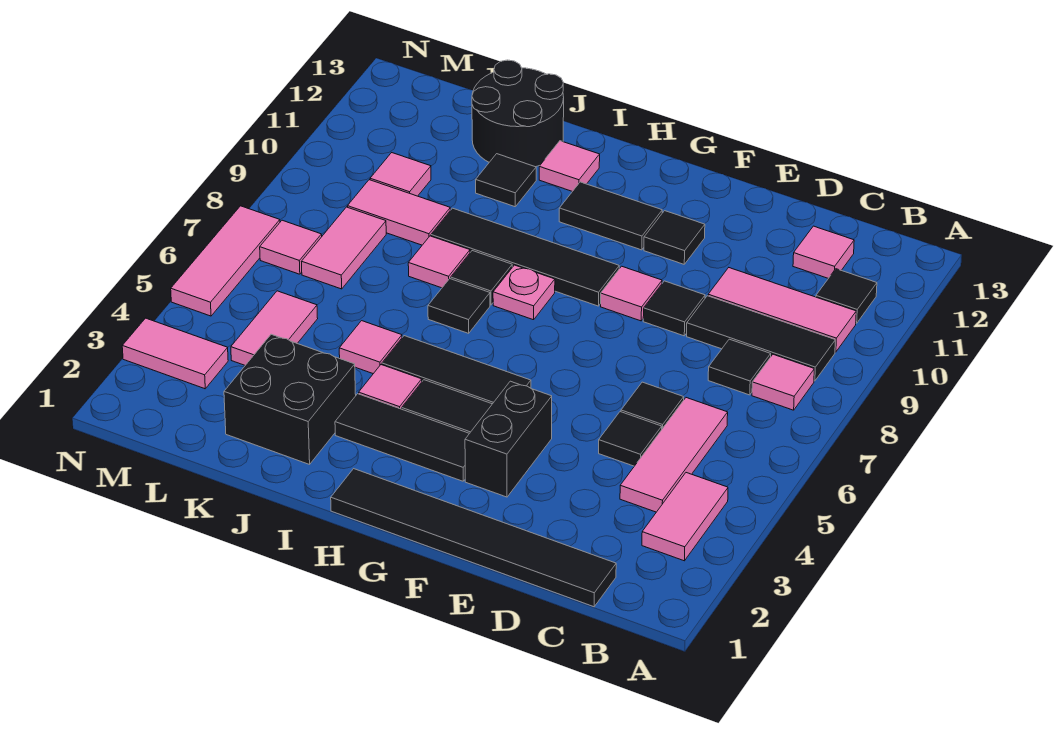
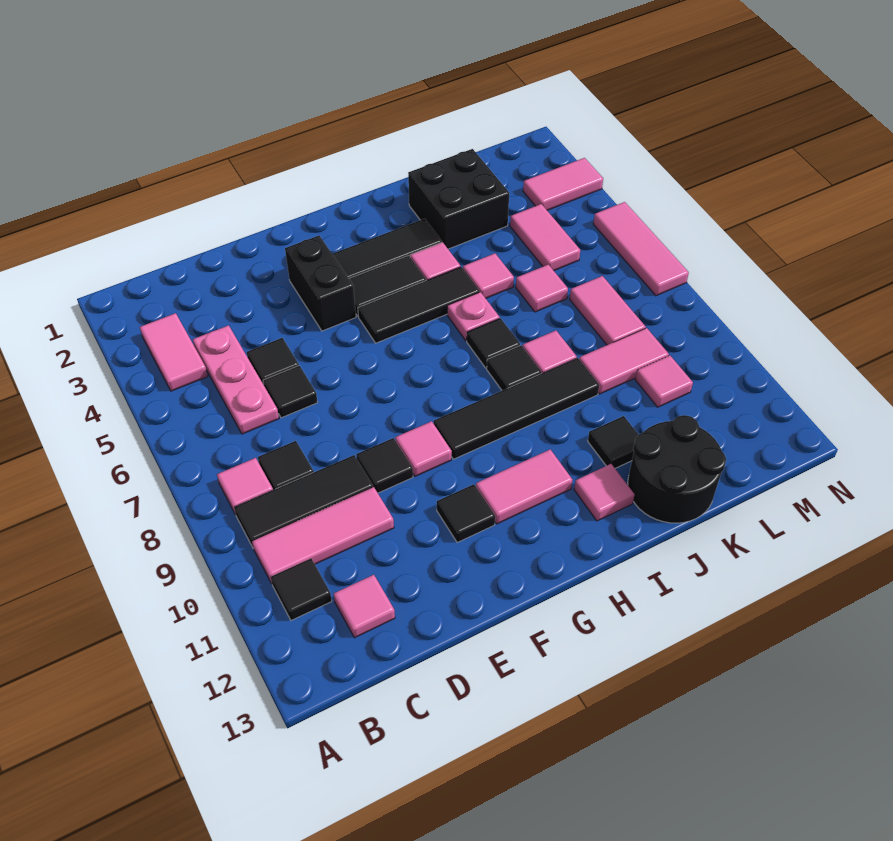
black tile C1:H1 level 1 -> none
pink tile C4:C6 level 1 -> pink plate C4:C6 level 1
black tile G11:H11 level 1 -> pink tile G11:H11 level 1
pink plate H8 level 1 -> pink plate I6 level 1
pink tile M7 level 1 -> pink tile K6 level 1

